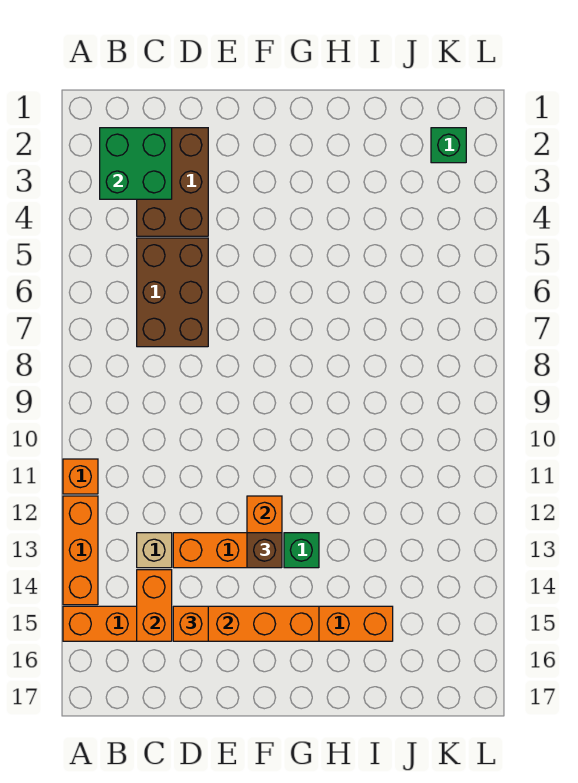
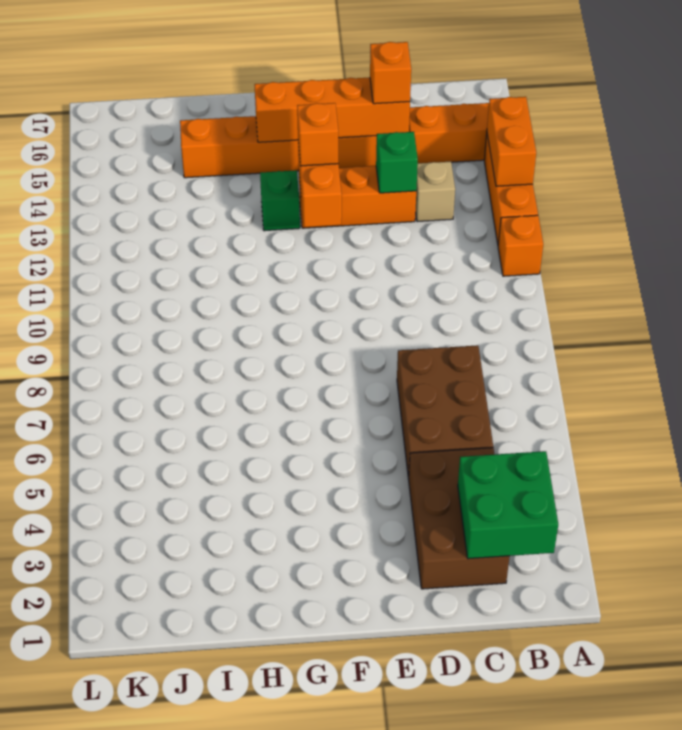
orange brick C14:C15 level 2 -> orange brick A13:A14 level 2
brown brick F13 level 3 -> orange brick F13 level 3
green brick K2 level 1 -> green brick D13 level 2

